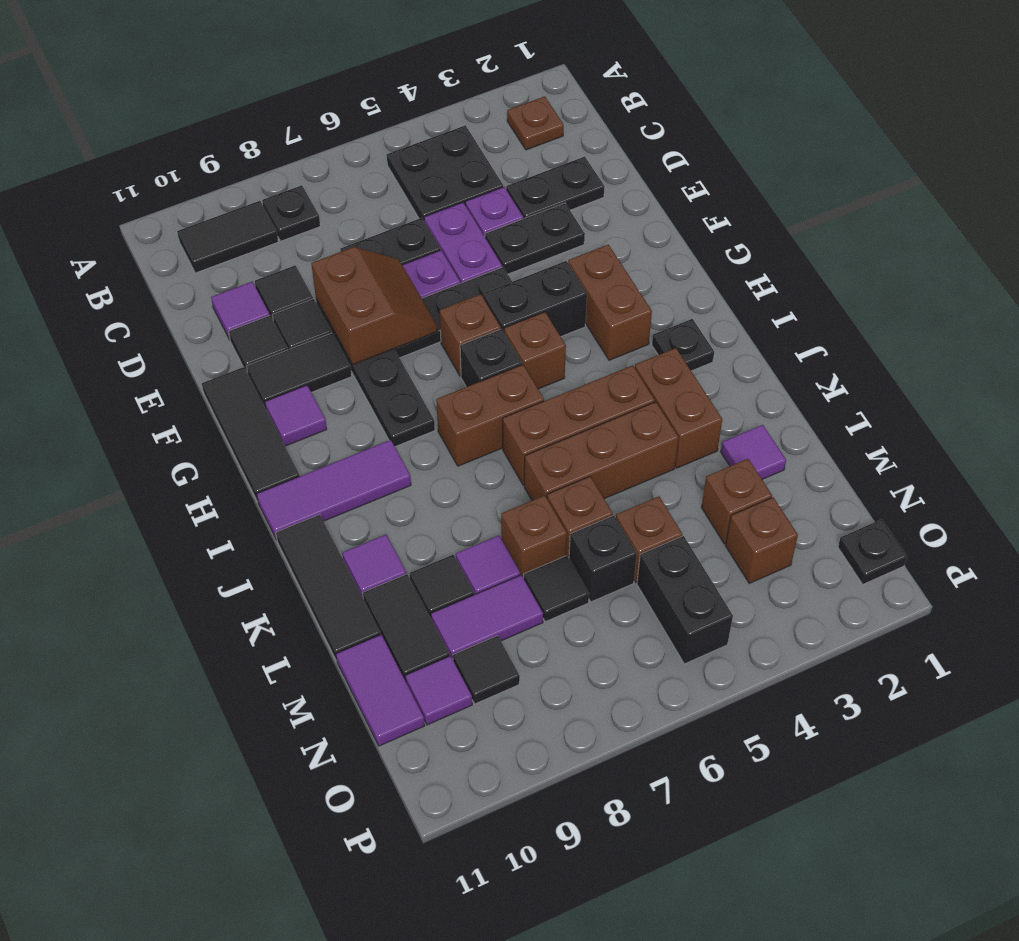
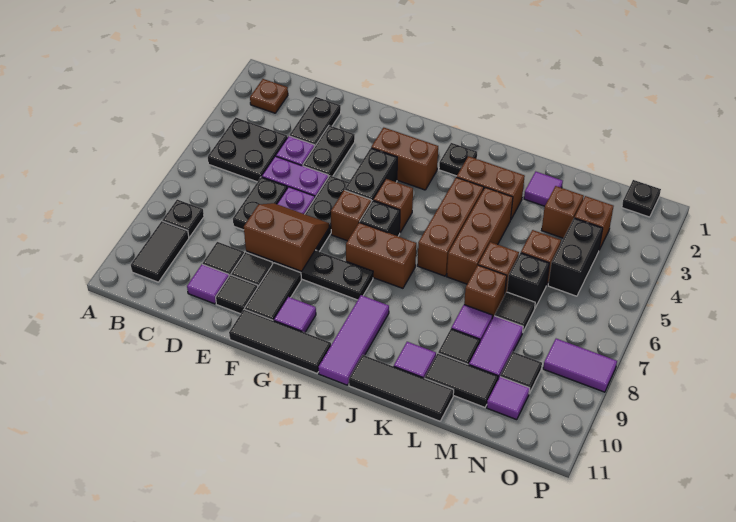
brown brick I6:I7 level 1 -> brown brick H7:I7 level 1
purple tile M11:N11 level 1 -> purple tile O8:P8 level 1
black brick N5:O5 level 1 -> black brick N4:N5 level 1

